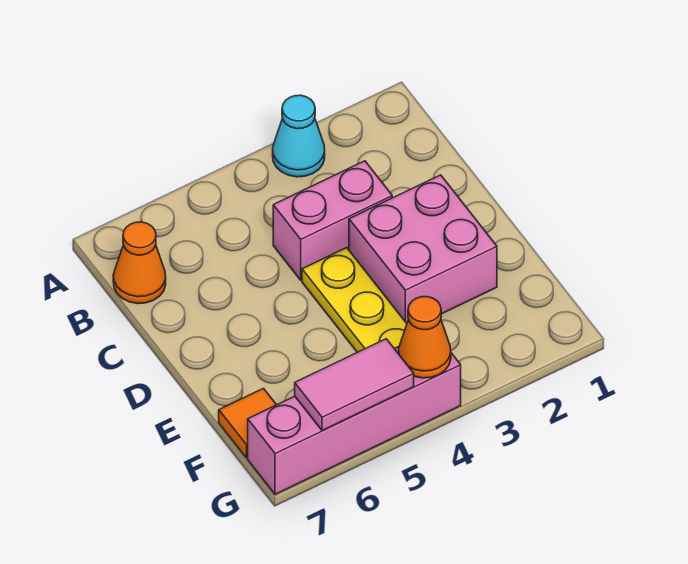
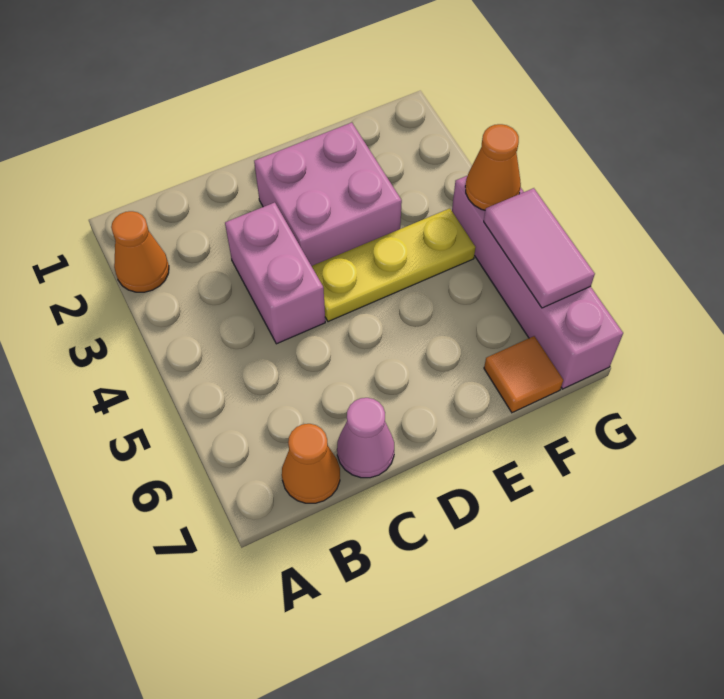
none -> orange cone A2 level 1
cyan cone A3 level 1 -> none
none -> pink cone C7 level 1

